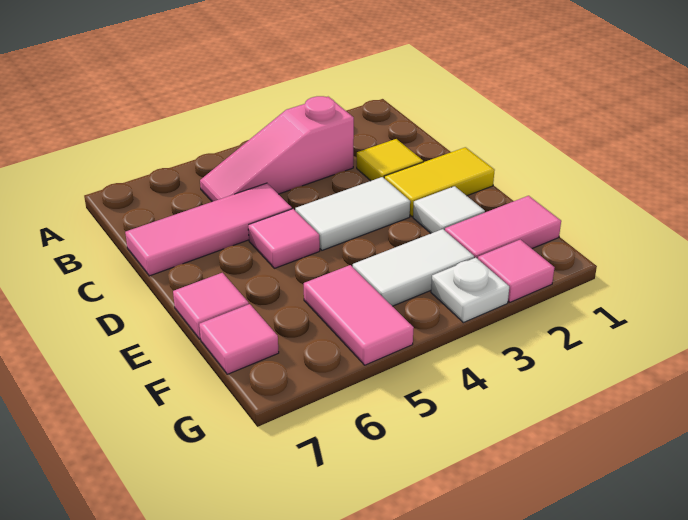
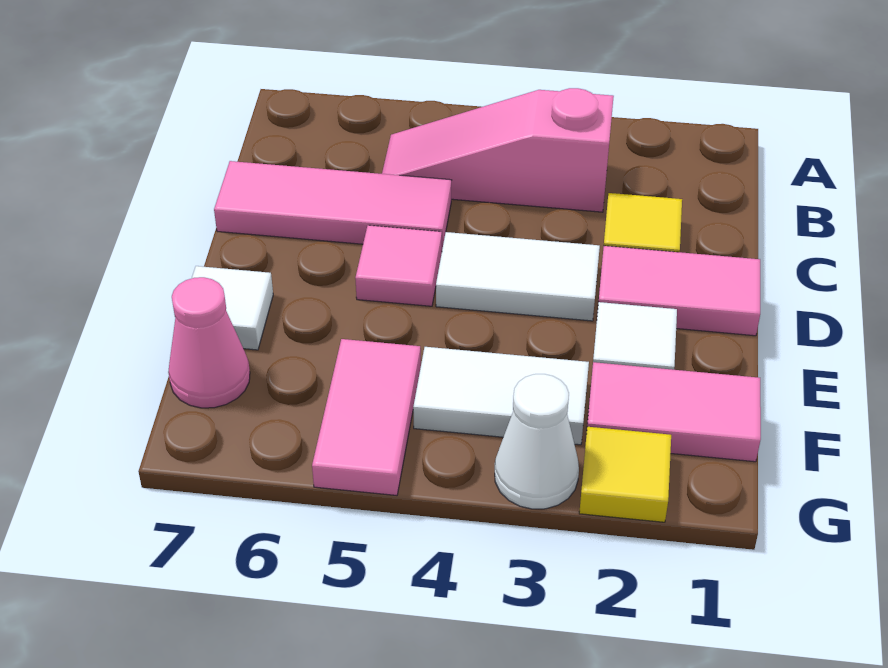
yellow tile D1:D2 level 1 -> pink tile D1:D2 level 1
pink tile E7 level 1 -> white tile E7 level 1
pink tile F7 level 1 -> pink cone F7 level 1
pink tile G2 level 1 -> yellow tile G2 level 1
white plate G3 level 1 -> white cone G3 level 1

